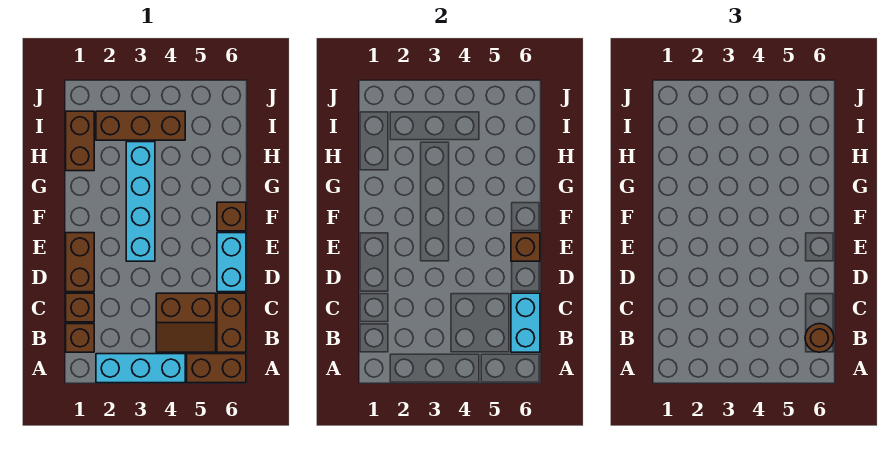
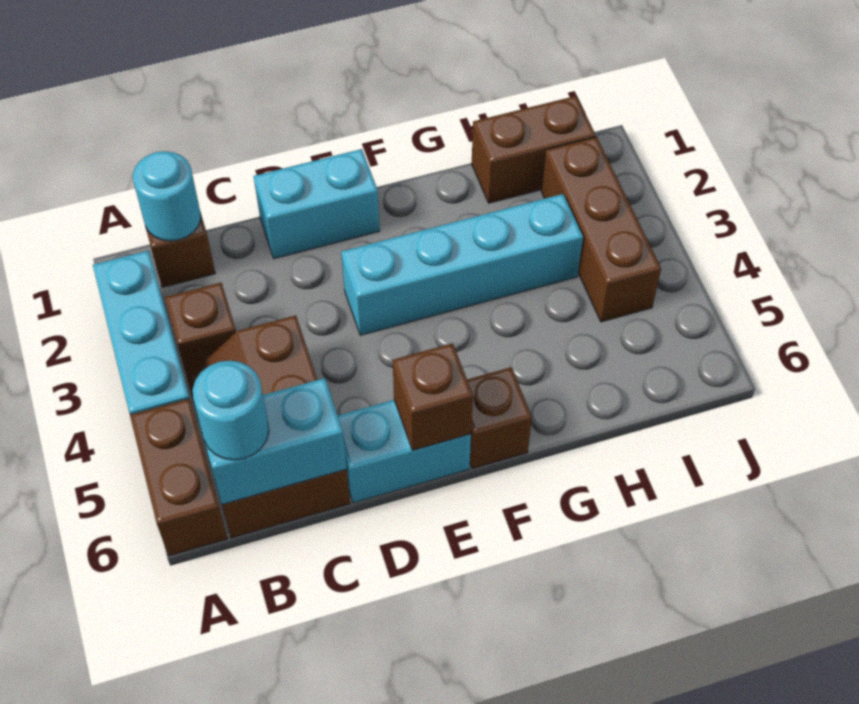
none -> cyan round brick B1 level 2
brown round brick B6 level 3 -> cyan round brick B6 level 3
brown brick C1 level 1 -> brown brick B3 level 1
brown brick D1:E1 level 1 -> cyan brick D1:E1 level 1

